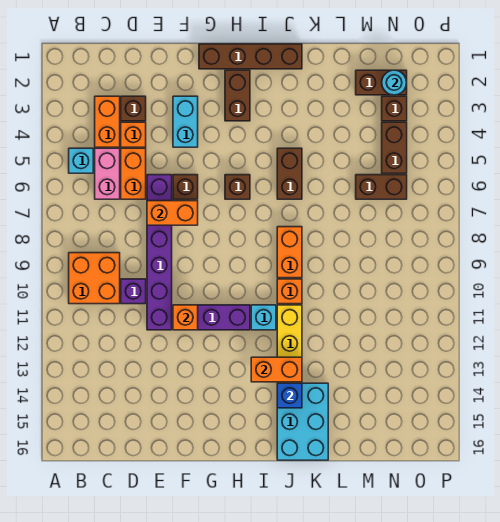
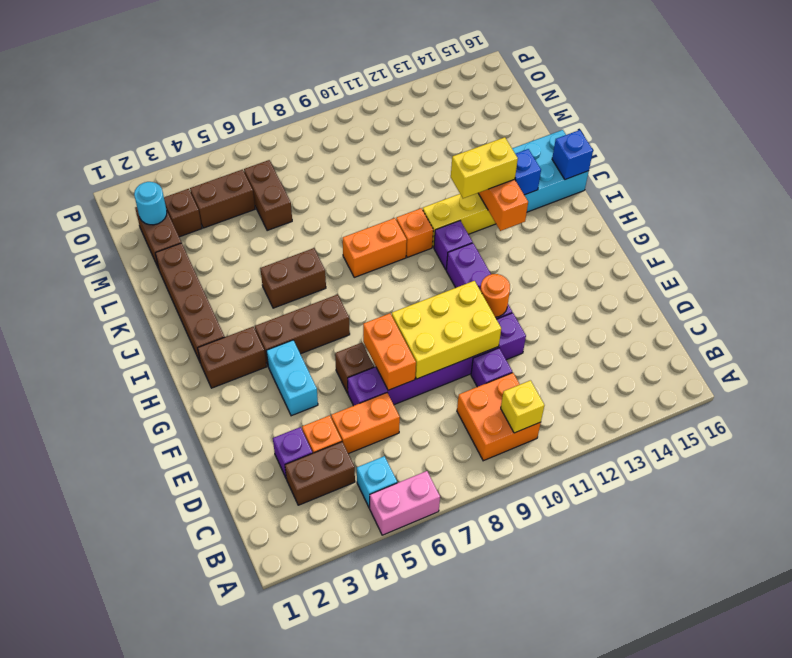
none -> yellow brick B10 level 2
orange brick C3:C4 level 1 -> brown brick C3:C4 level 1
pink brick C5:C6 level 1 -> pink brick A5:A6 level 1
brown brick D3 level 1 -> purple brick D3 level 1
none -> yellow brick E8:F10 level 2
cyan brick F3:F4 level 1 -> cyan brick F4:G4 level 1
orange brick F11 level 2 -> orange round brick F11 level 2
brown brick G1:J1 level 1 -> brown brick I2:L2 level 1
brown brick H6 level 1 -> brown brick H4:H6 level 1
cyan brick I11 level 1 -> purple brick I11 level 1
none -> yellow brick J12:J13 level 3
none -> blue brick J16 level 2

